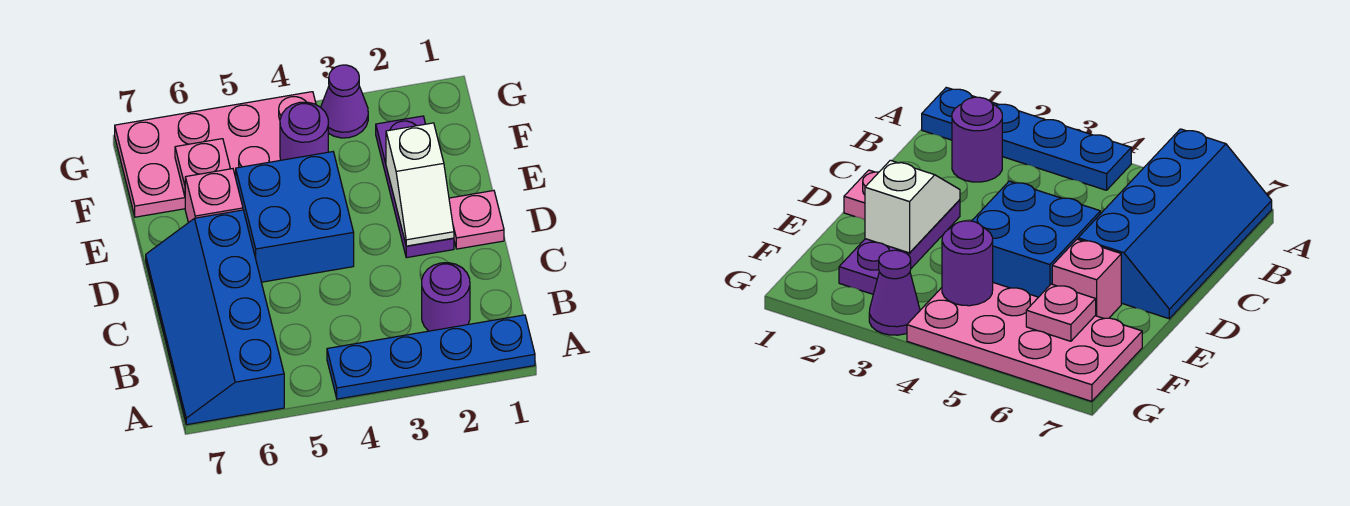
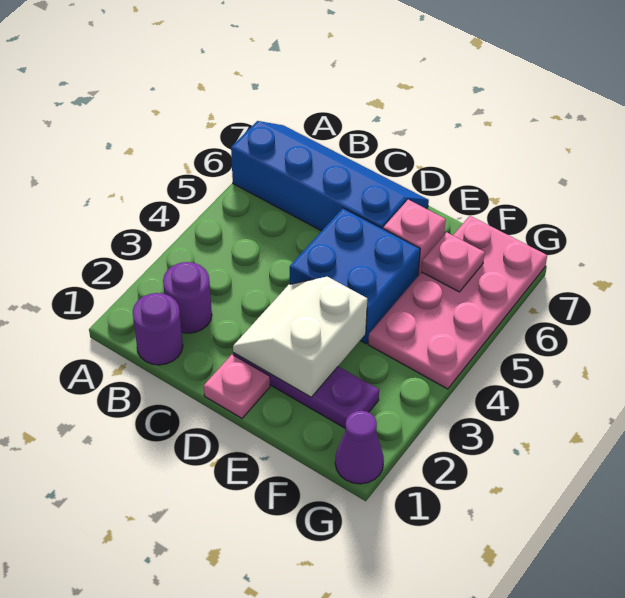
blue plate A1:A4 level 1 -> none
white slope D2:E2 level 2 top E -> white slope D2:E3 level 2 top E
purple round brick F4 level 2 -> purple round brick B1 level 1
purple cone G3 level 1 -> purple cone G1 level 1

